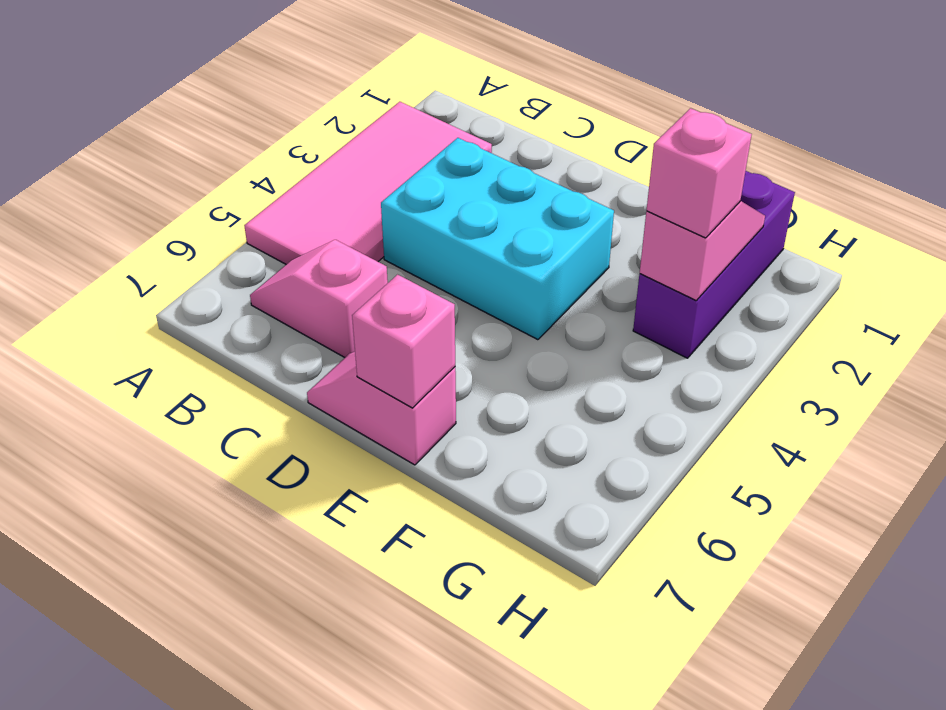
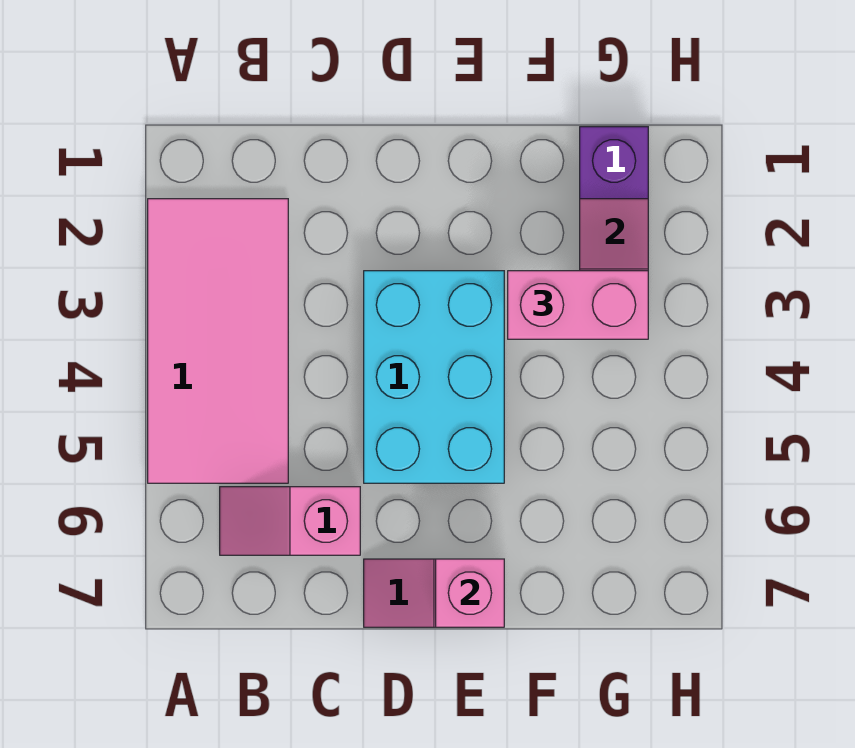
cyan brick C3:E4 level 1 -> cyan brick D3:E5 level 1
pink brick G3 level 3 -> pink brick F3:G3 level 3

